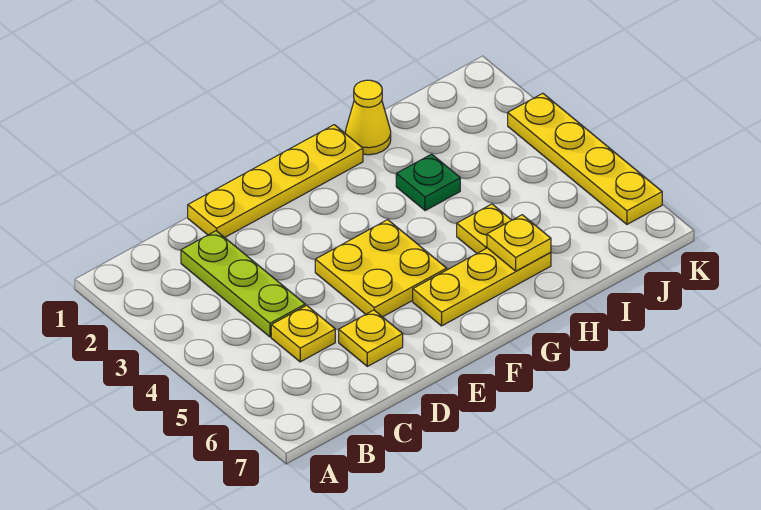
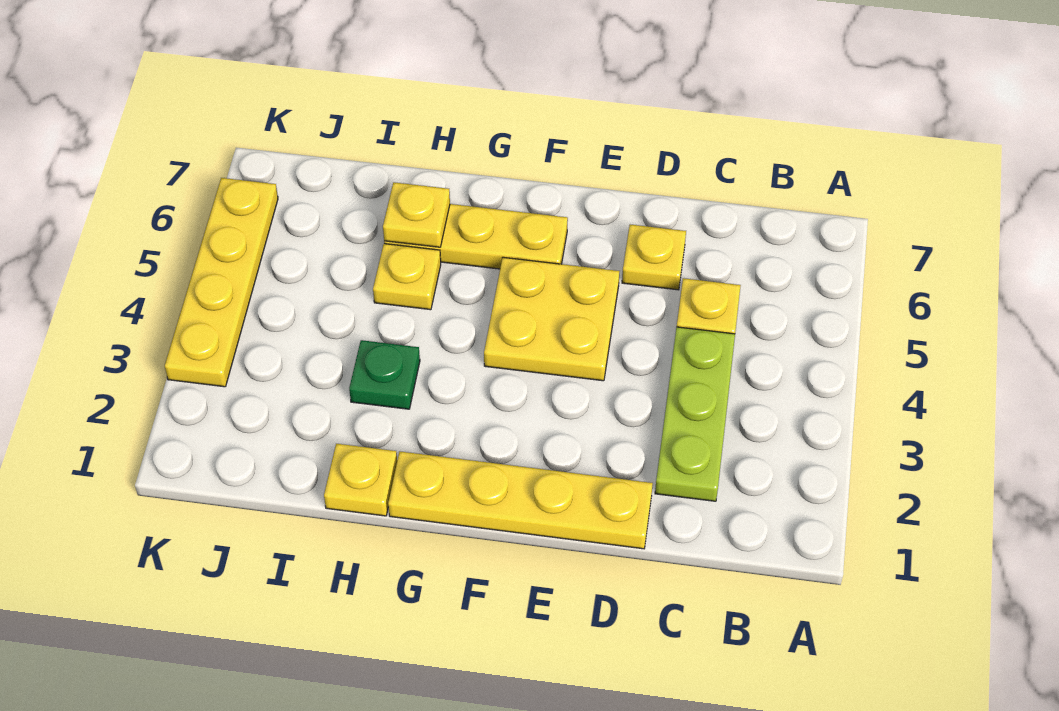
yellow cone H1 level 1 -> yellow plate H1 level 1

